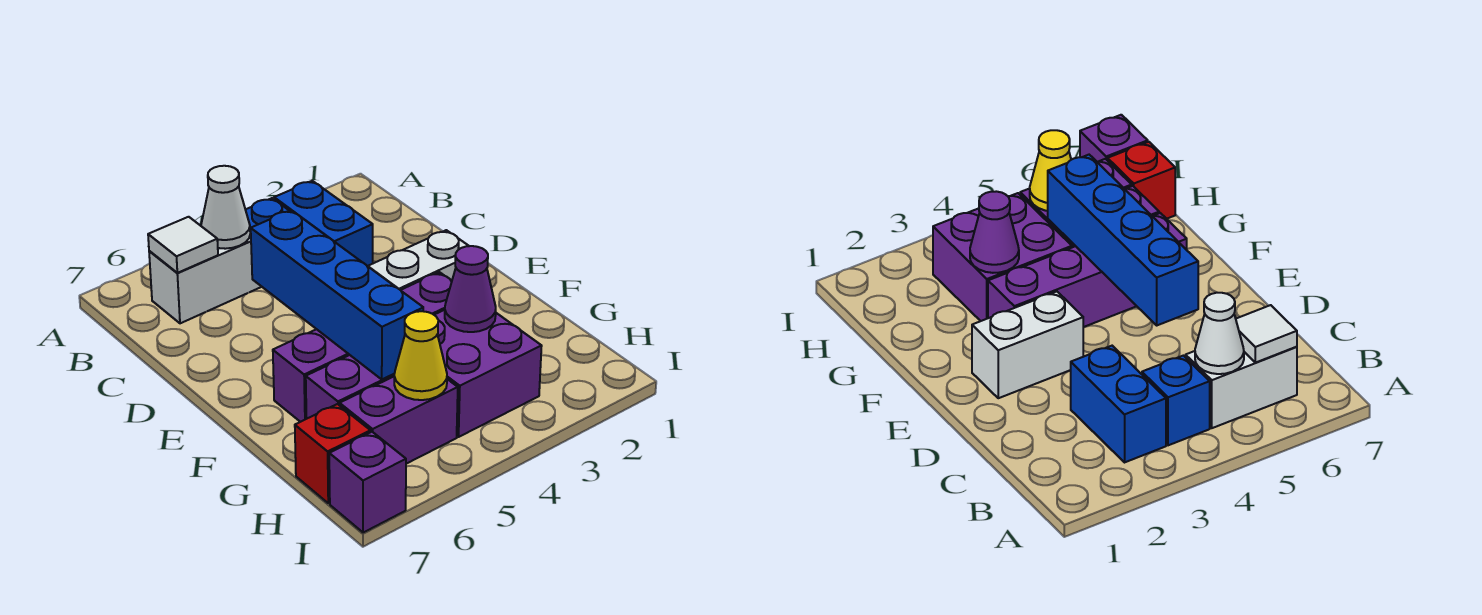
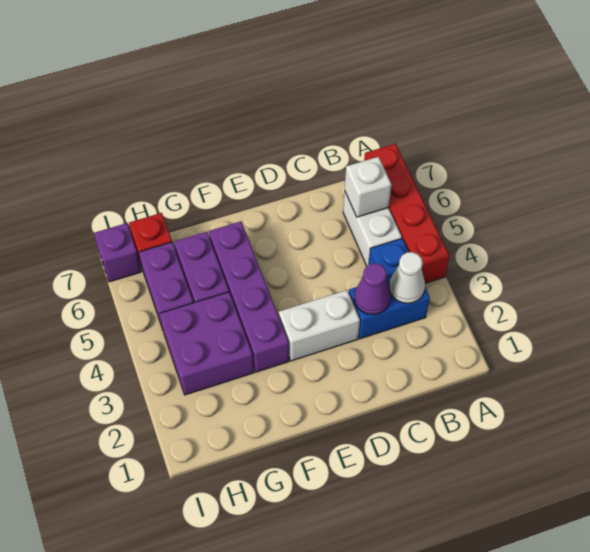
none -> red brick A4:A7 level 1
white cone B5 level 2 -> white cone B3 level 2
white tile B6 level 2 -> white brick B6 level 2
blue brick D5:G5 level 2 -> none
white brick E2:E3 level 1 -> white brick D3:E3 level 1
purple cone G3 level 2 -> purple cone C3 level 2
yellow cone H5 level 2 -> none

